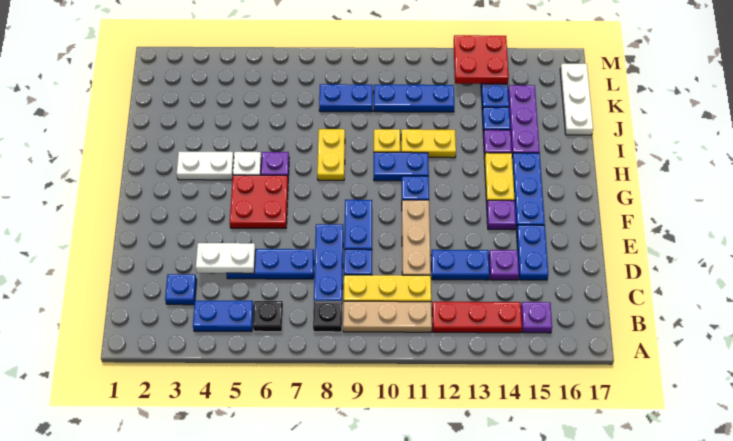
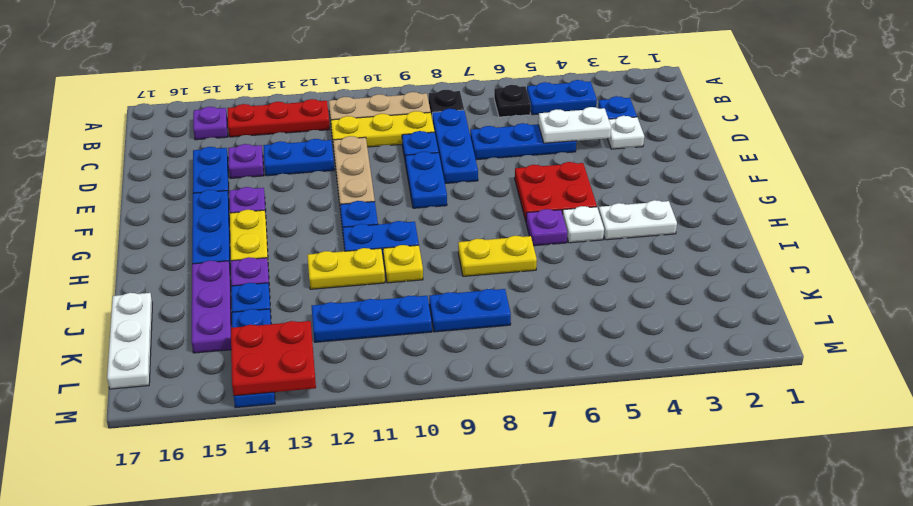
none -> white plate D3 level 1
yellow plate H8:I8 level 1 -> yellow plate I7:I8 level 1

